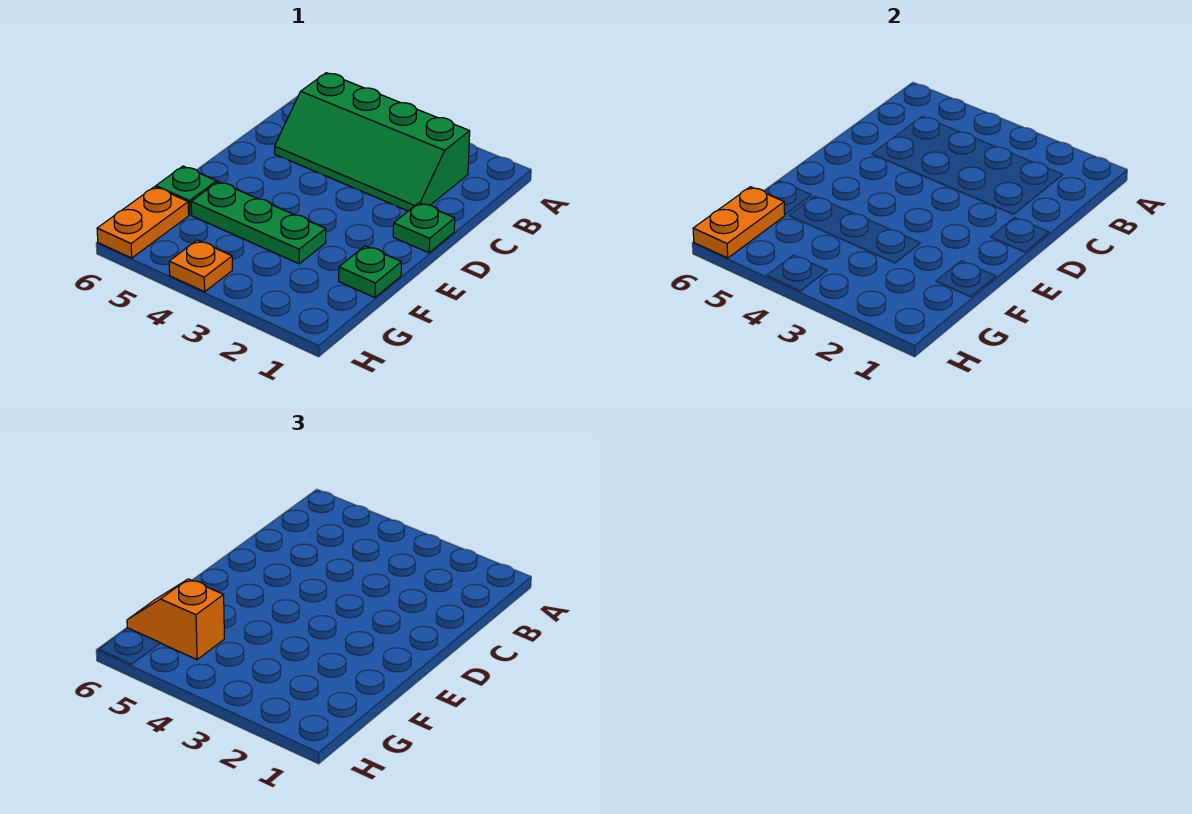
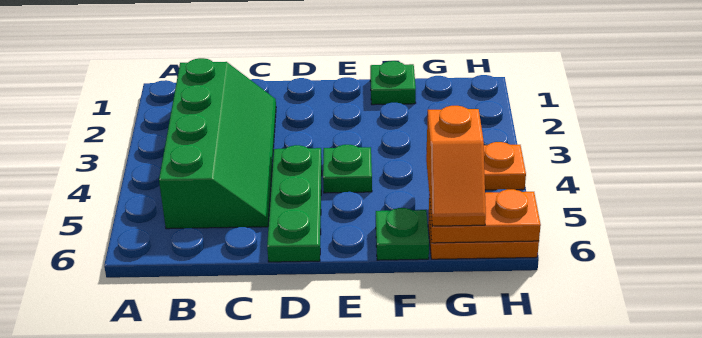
green plate D1 level 1 -> green plate E4 level 1
green plate F3:F5 level 1 -> green plate D4:D6 level 1

